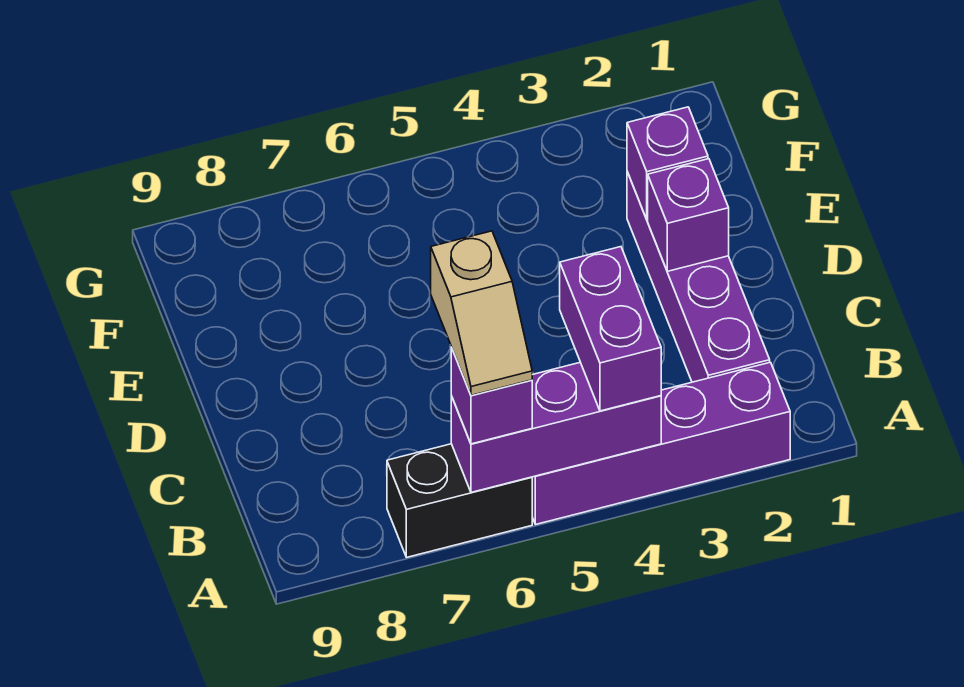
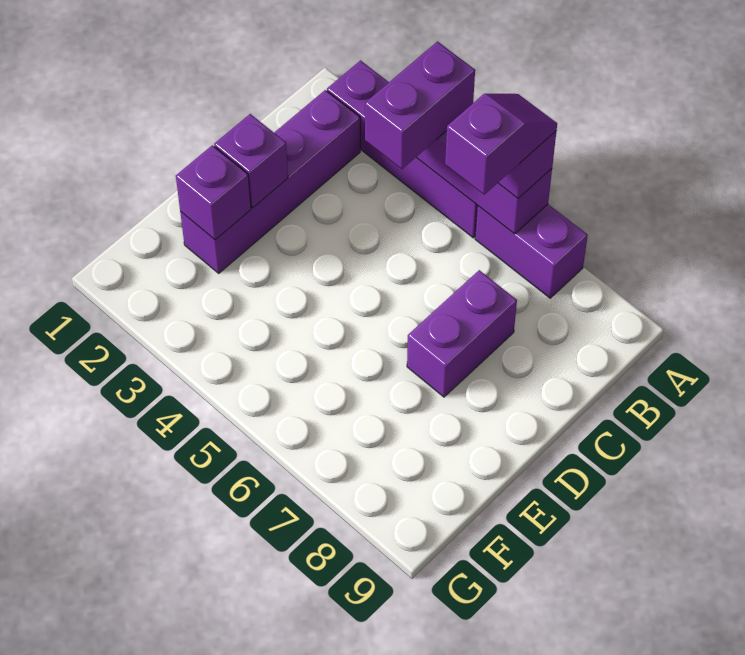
black brick A6:A7 level 1 -> purple brick A6:A7 level 1
tan slope A6:B6 level 4 top B -> purple slope A6:B6 level 4 top B
none -> purple brick C7:D7 level 1

